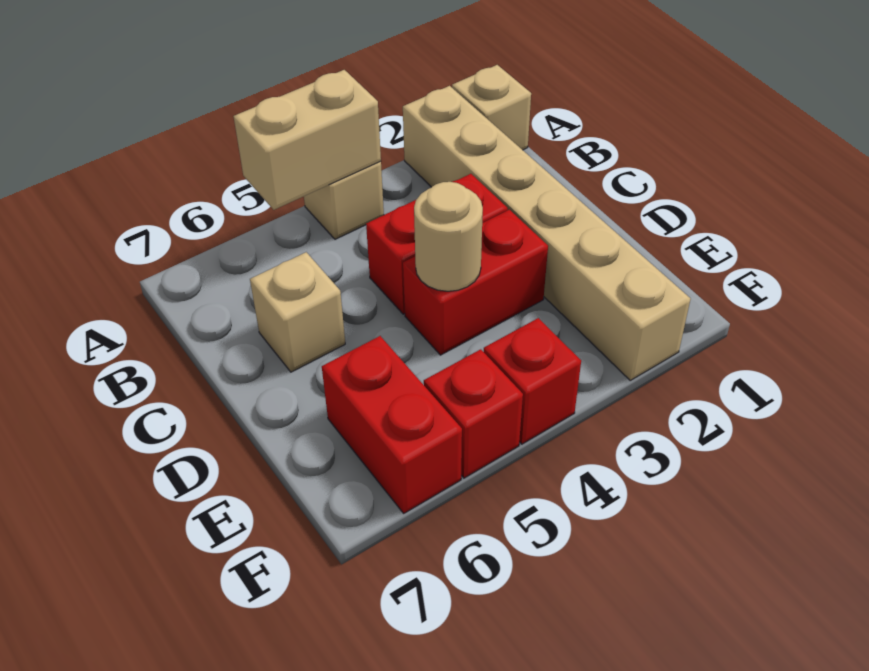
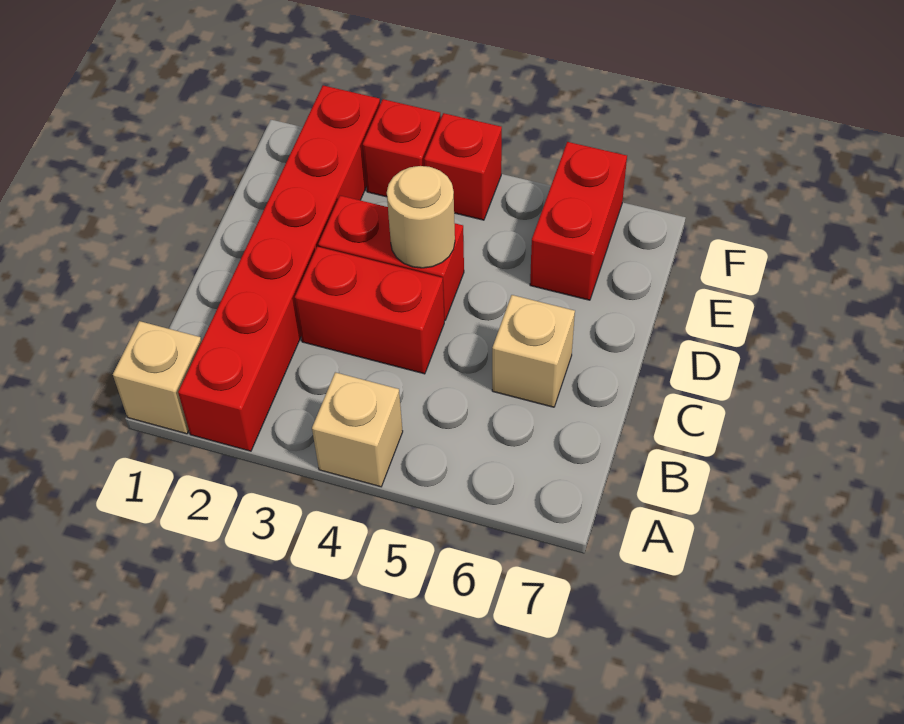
tan brick A2:F2 level 1 -> red brick A2:F2 level 1
tan brick A4:A5 level 2 -> none
red brick F5 level 1 -> red brick F3 level 1

